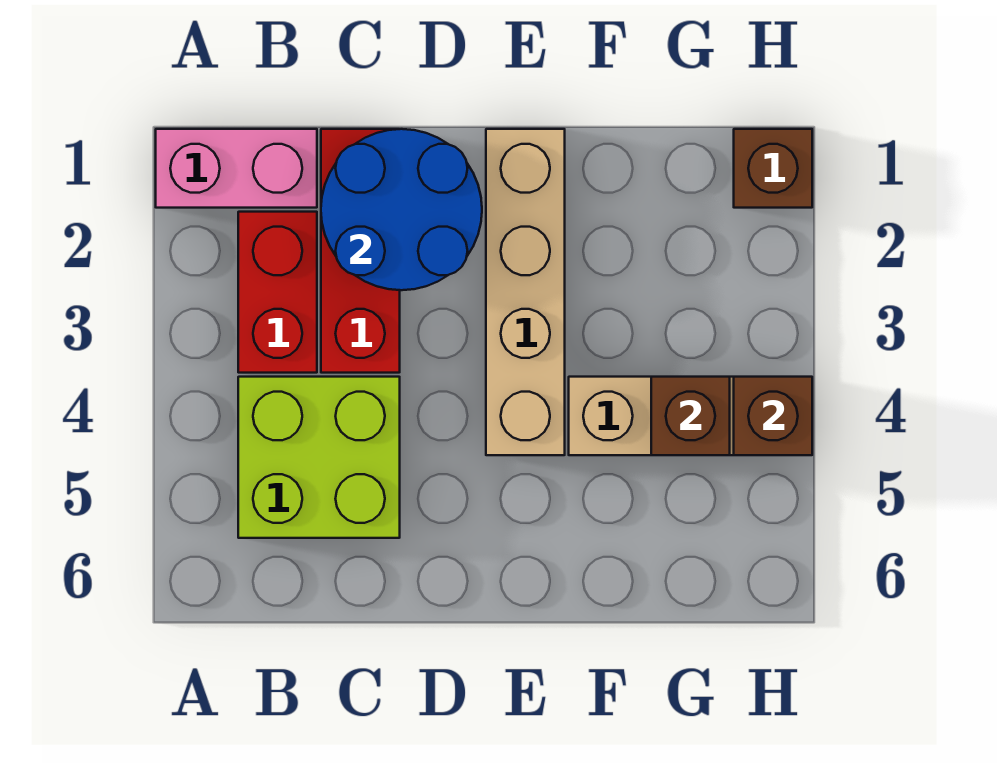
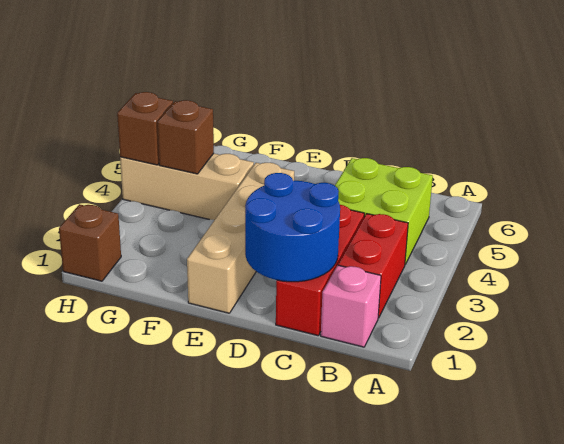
pink brick A1:B1 level 1 -> pink brick B1 level 1

